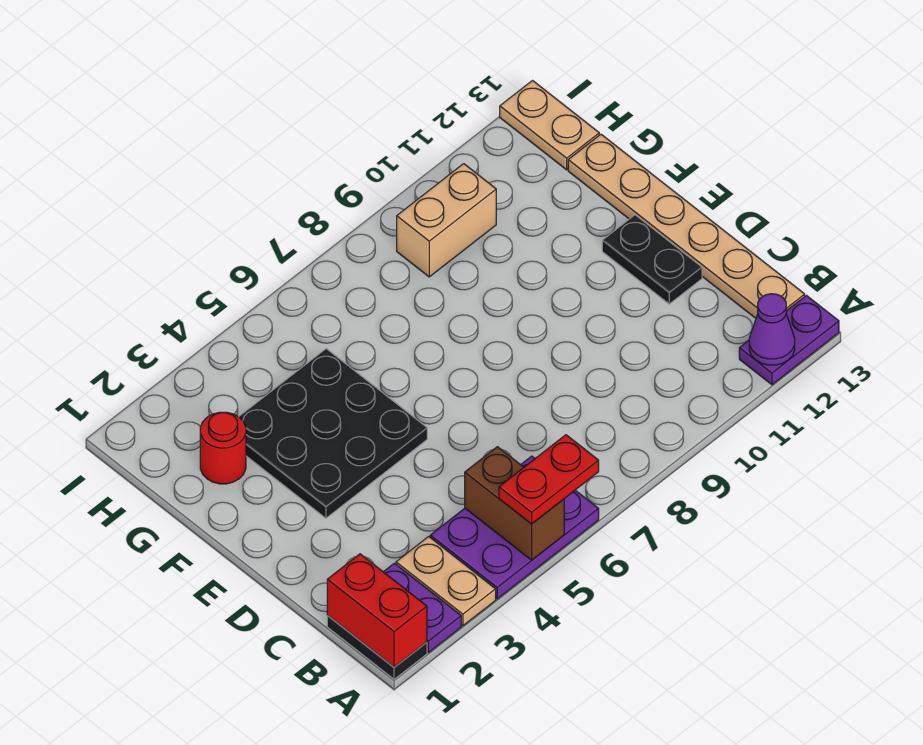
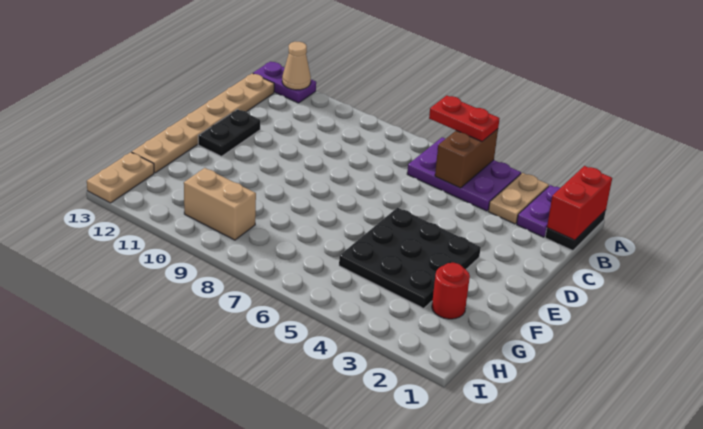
purple cone A12 level 2 -> tan cone A12 level 2

